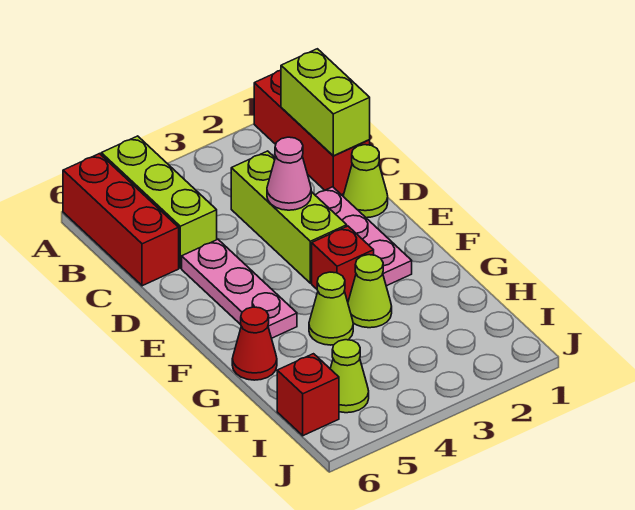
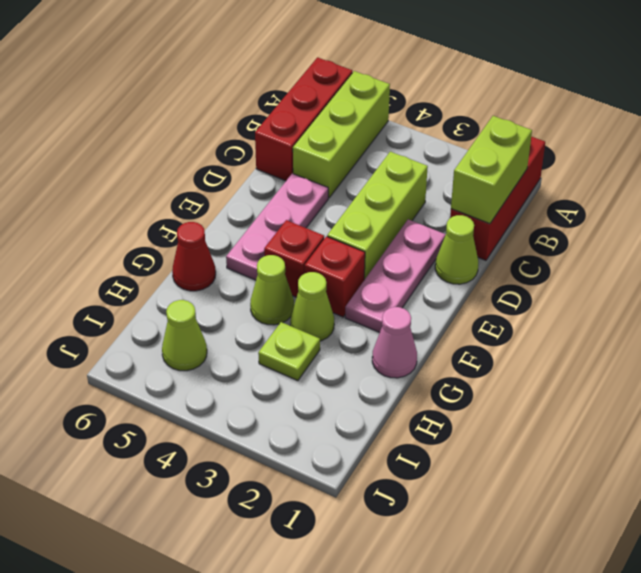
pink cone D3 level 2 -> pink cone G1 level 1
none -> lime plate H3 level 1
red brick I6 level 1 -> red brick F4 level 1

